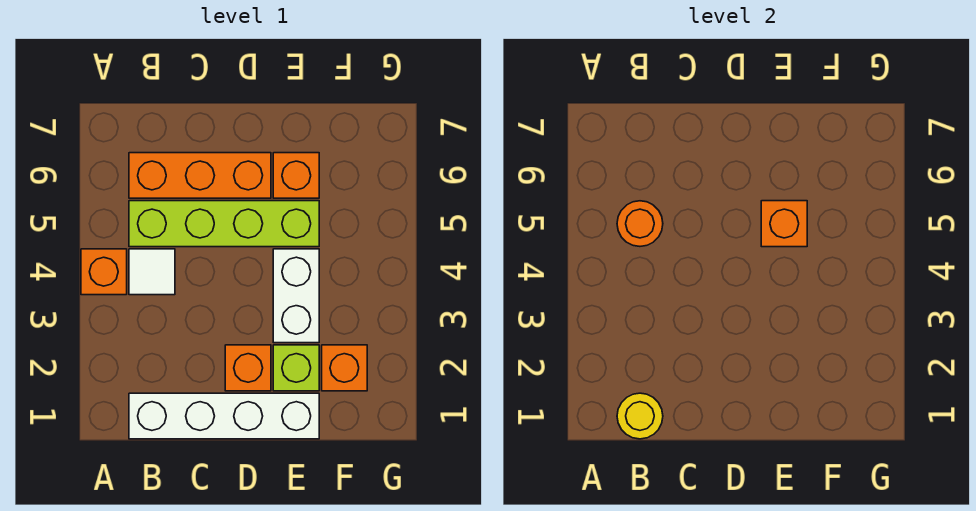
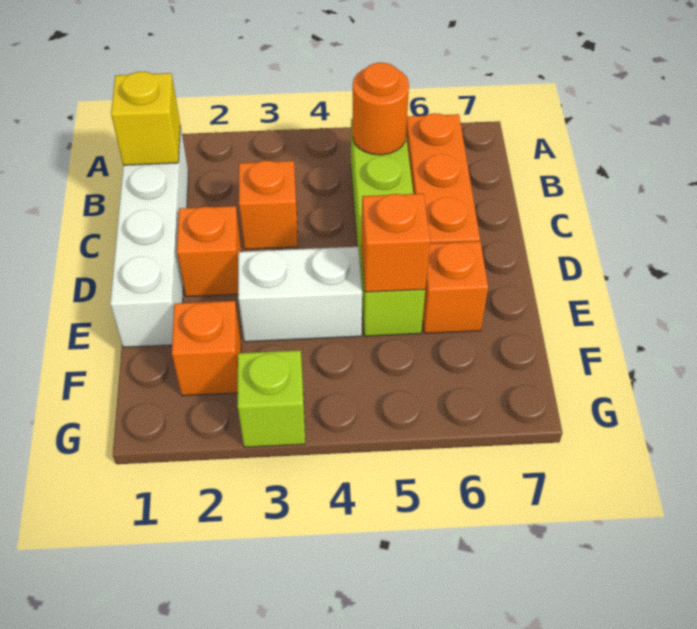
orange brick A4 level 1 -> orange brick C3 level 1
yellow round brick B1 level 2 -> yellow brick B1 level 2
white tile B4 level 1 -> none
lime brick E2 level 1 -> lime brick G3 level 1

